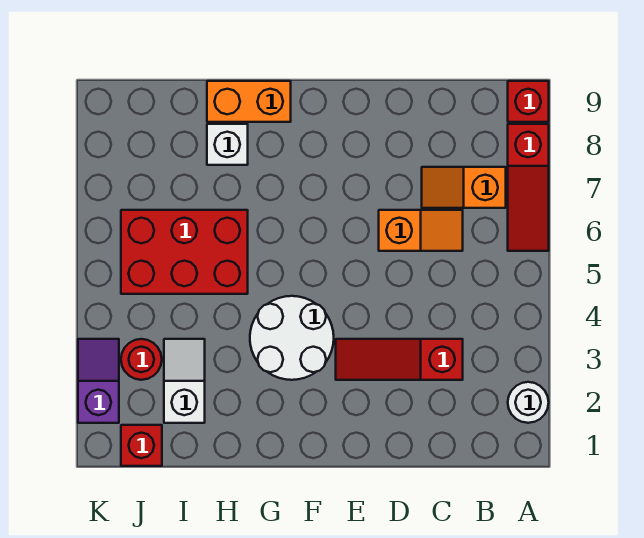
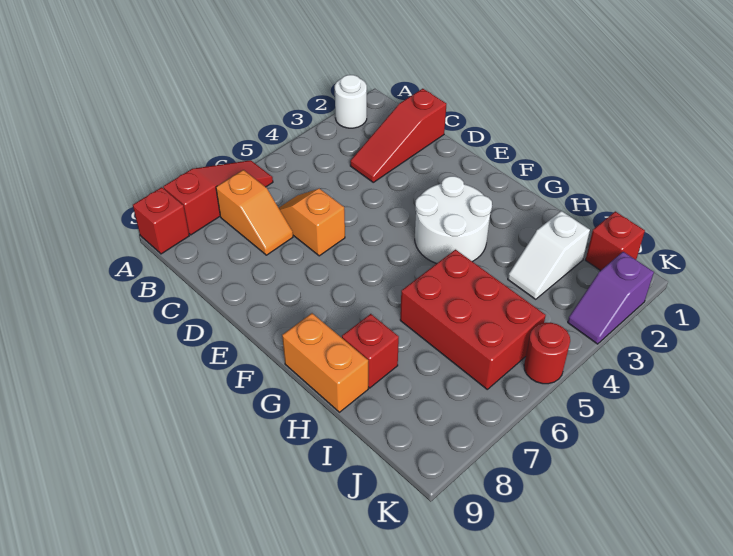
red slope C3:E3 level 1 top C -> red slope C1:C3 level 1 top 1
white brick H8 level 1 -> red brick H8 level 1
red round brick J3 level 1 -> red round brick K5 level 1

